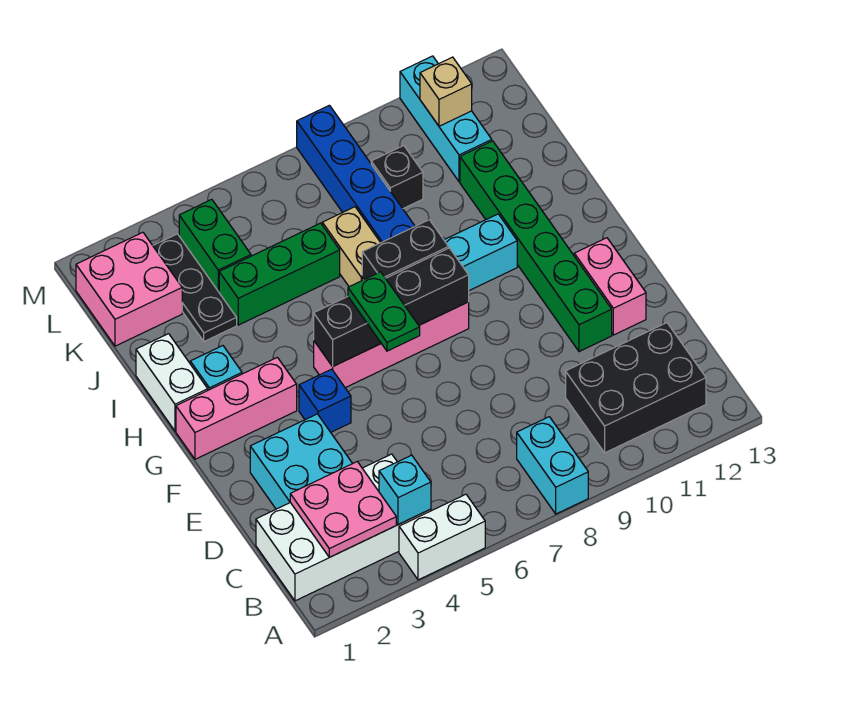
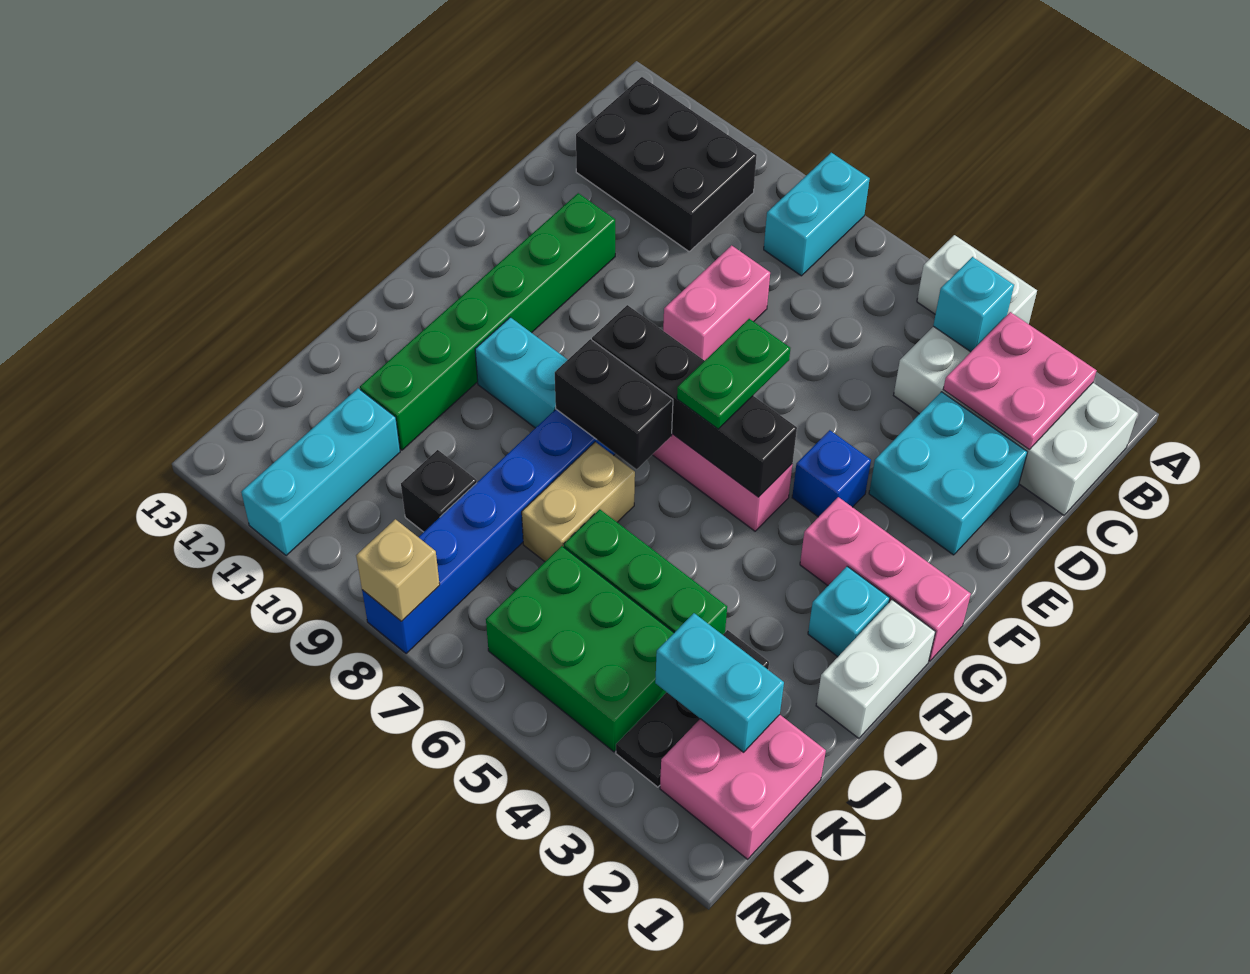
pink brick E12:F12 level 1 -> pink brick D8:E8 level 1
none -> cyan brick K2:K3 level 2
green brick K4:L4 level 1 -> green brick K4:L6 level 1
tan brick L11 level 2 -> tan brick M8 level 2

